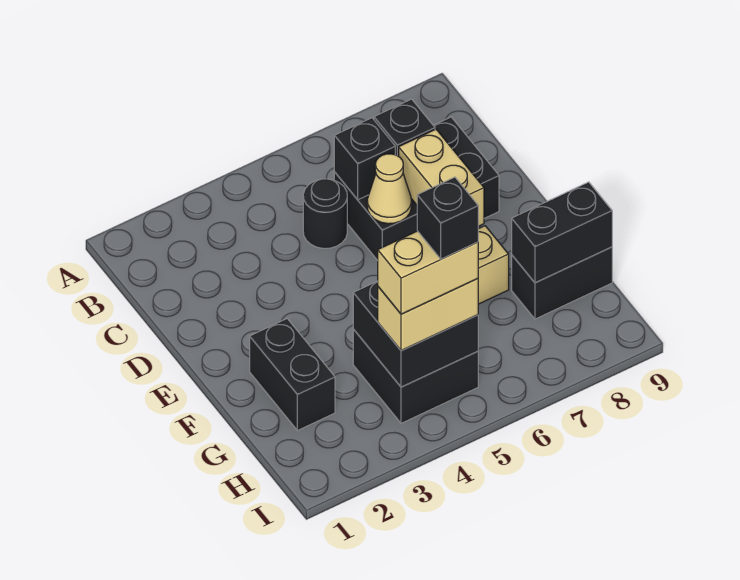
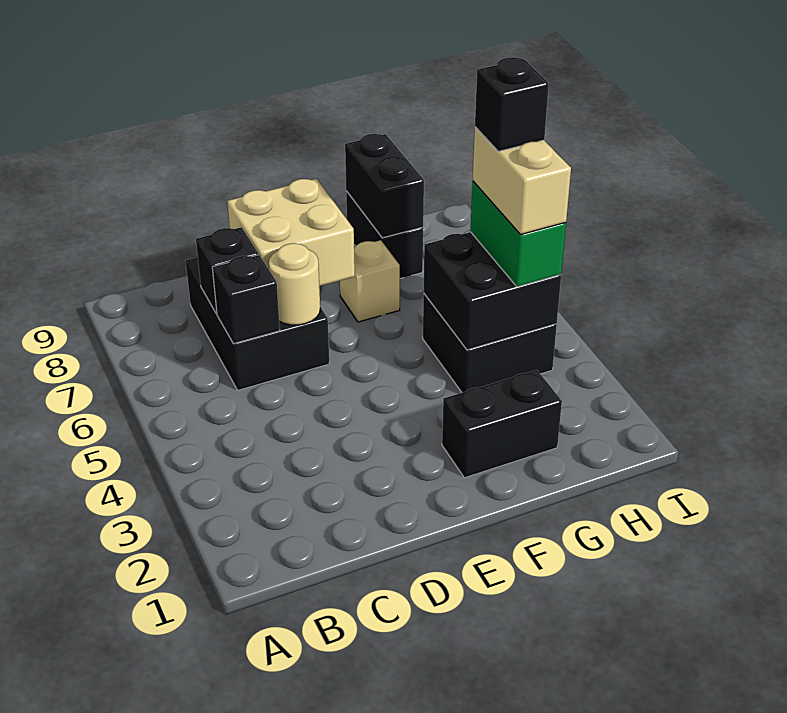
black round brick C5 level 1 -> none
tan cone D6 level 2 -> tan round brick D6 level 2
tan brick D7:E7 level 2 -> tan brick D7:E8 level 2
tan brick H4:H5 level 3 -> green brick H4:H5 level 3

